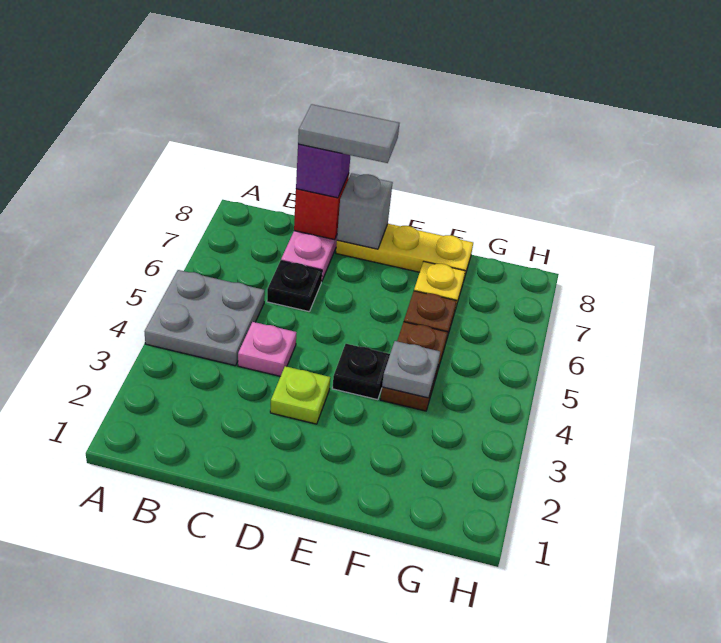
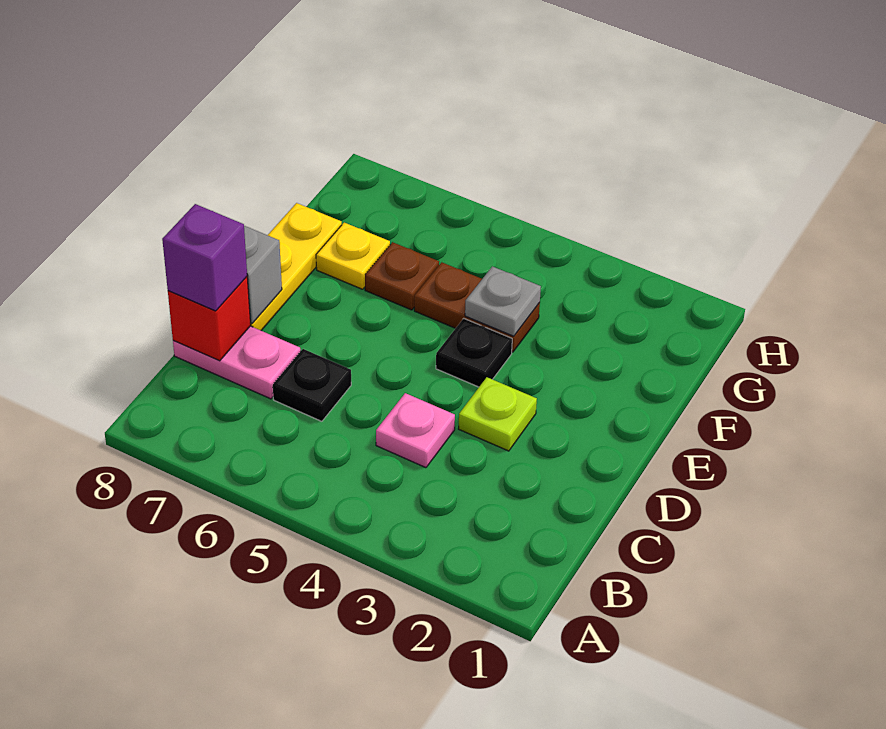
grey plate A4:B5 level 1 -> none
grey tile C8:D8 level 4 -> none

